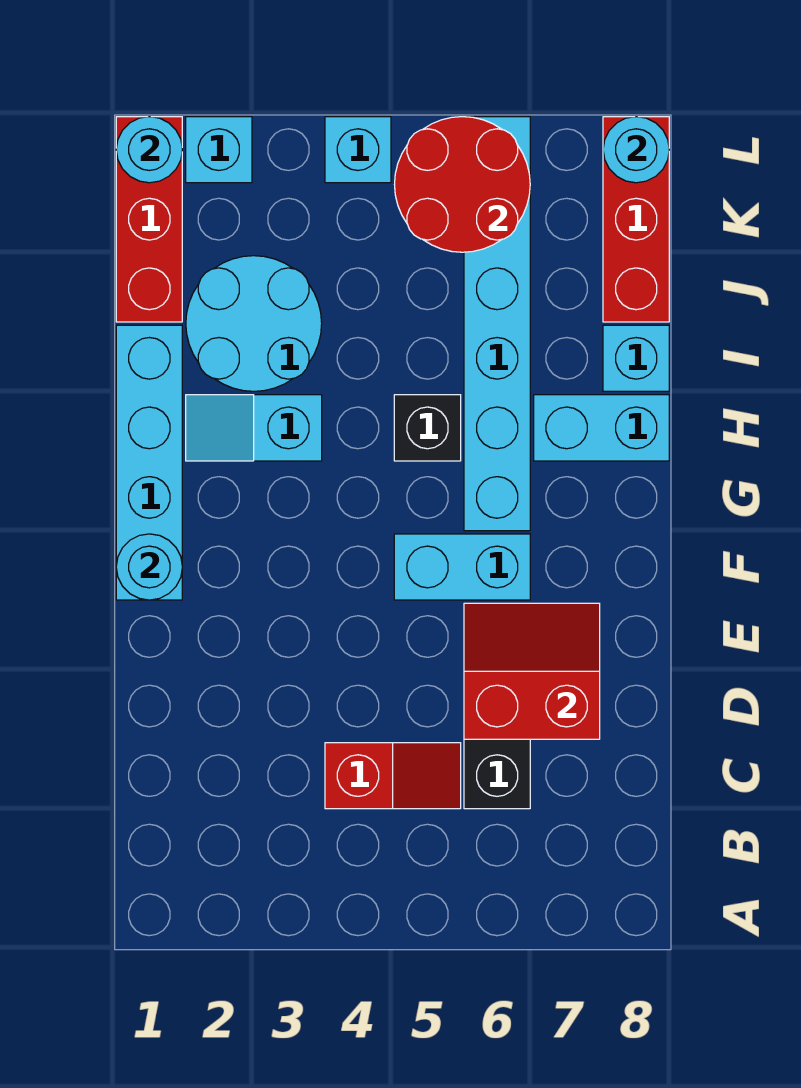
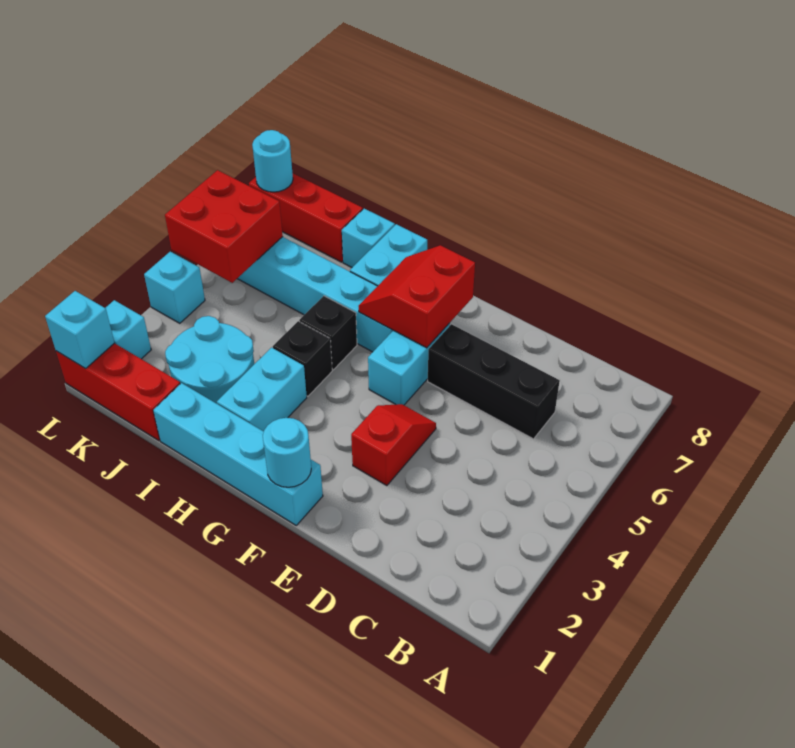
red slope C4:C5 level 1 top 4 -> red slope E3:E4 level 1 top 3
red slope D6:E7 level 2 top D -> red slope F6:G7 level 2 top F
cyan slope H2:H3 level 1 top 3 -> cyan brick H2:H3 level 1
none -> black brick H4 level 1
red round brick K5:L6 level 2 -> red brick K5:L6 level 2
cyan round brick L1 level 2 -> cyan brick L1 level 2

